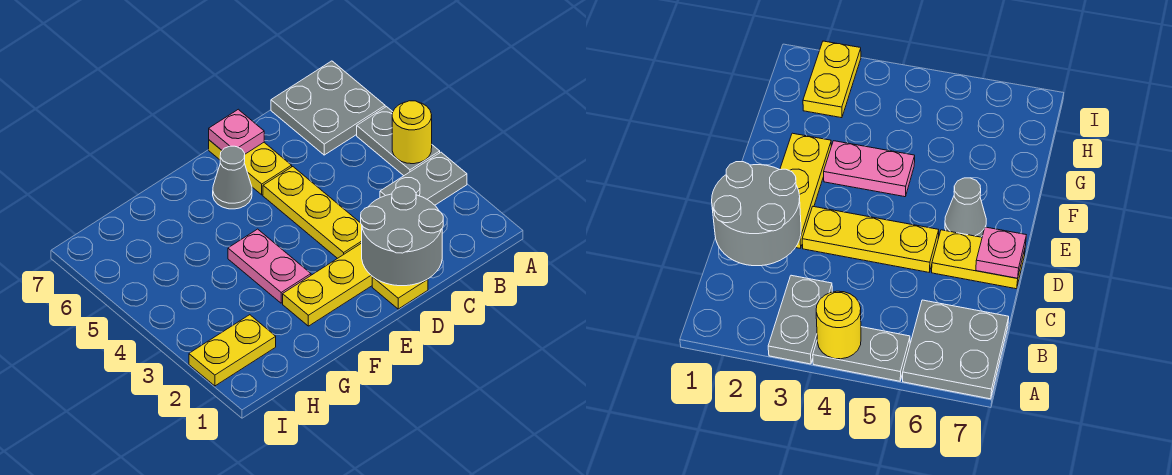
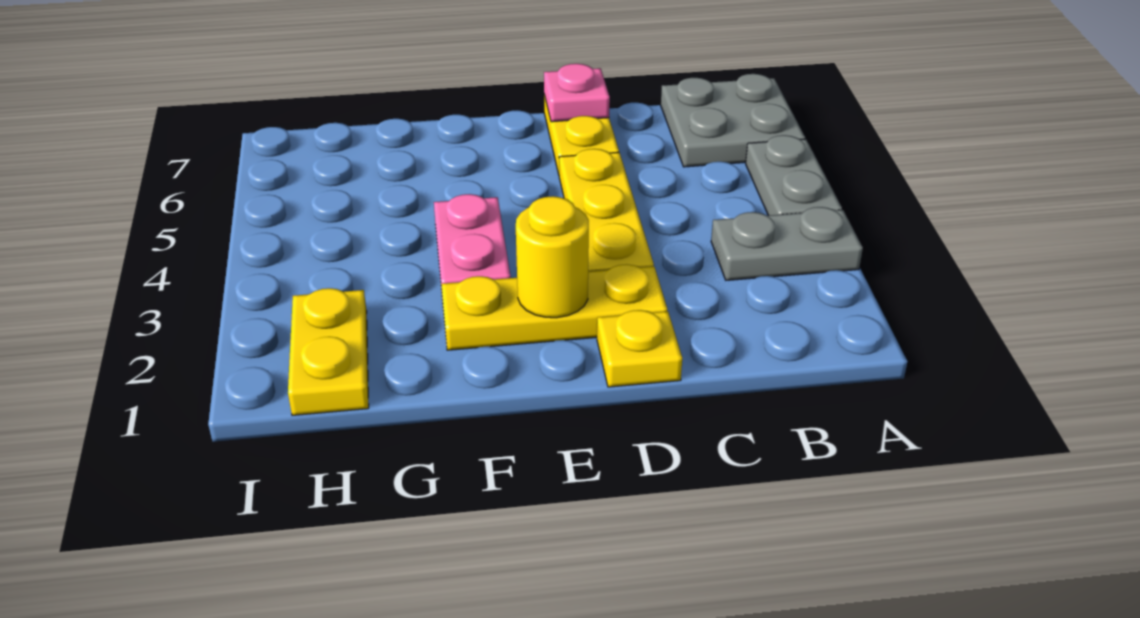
yellow round brick A4 level 2 -> yellow round brick E2 level 2
grey round brick C1:D2 level 2 -> none
grey cone E6 level 1 -> none
yellow plate H2:I2 level 1 -> yellow plate H1:H2 level 1

